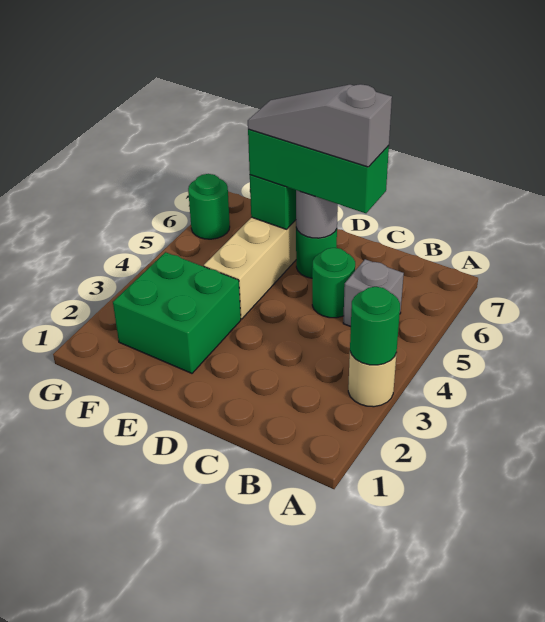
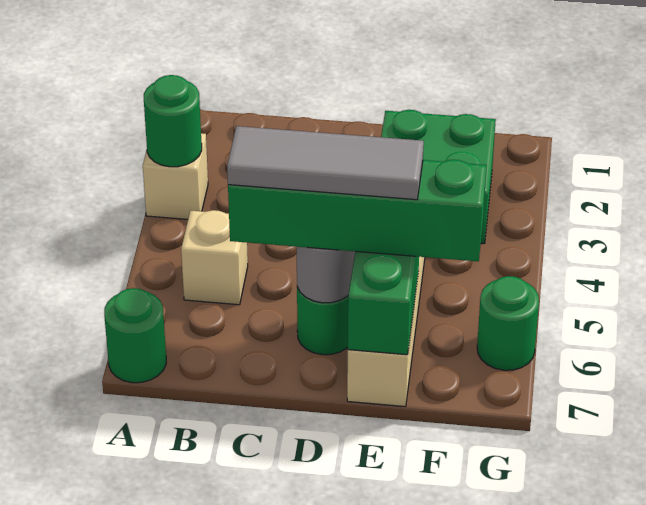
tan round brick A3 level 1 -> tan brick A3 level 1
grey brick B5 level 1 -> tan brick B5 level 1
green round brick C5 level 1 -> green round brick A7 level 1
green brick C6:E6 level 3 -> green brick C6:F6 level 3
grey slope C6:E6 level 4 top C -> grey tile C6:E6 level 4

